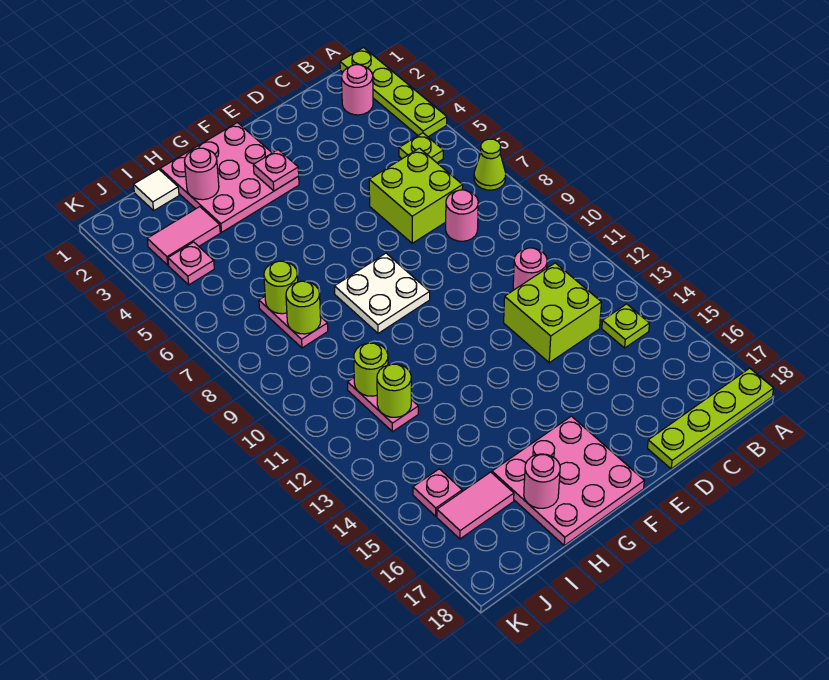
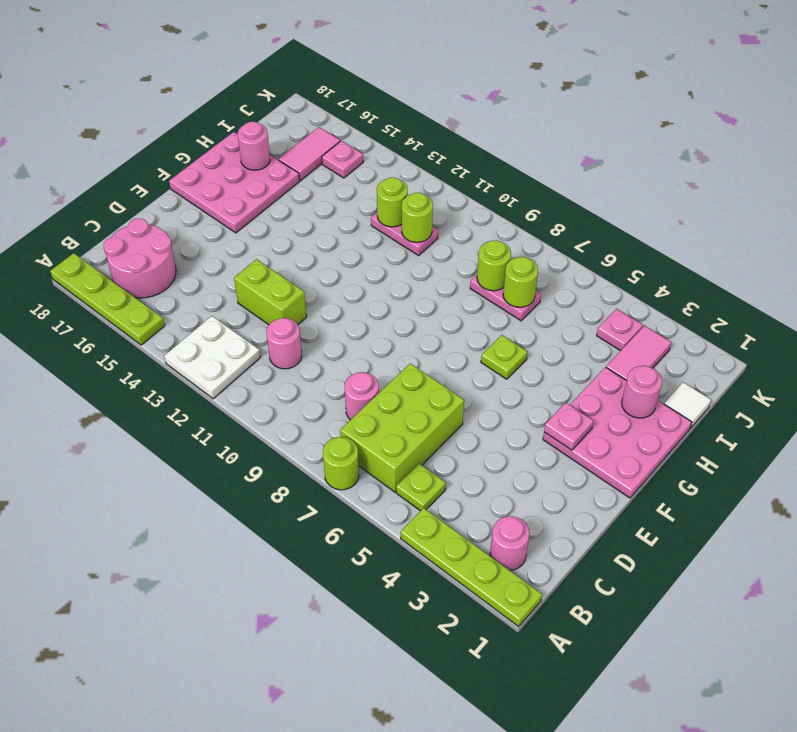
lime cone A7 level 1 -> lime round brick A7 level 1
lime plate A18:D18 level 1 -> lime plate A15:A18 level 1
lime plate B14 level 1 -> lime plate G6 level 1
none -> pink round brick B16:C17 level 1
lime brick C6:D7 level 1 -> lime brick B6:D7 level 1
lime brick C12:D13 level 1 -> lime brick D12:D13 level 1
white plate F8:G9 level 1 -> white plate A12:B13 level 1

